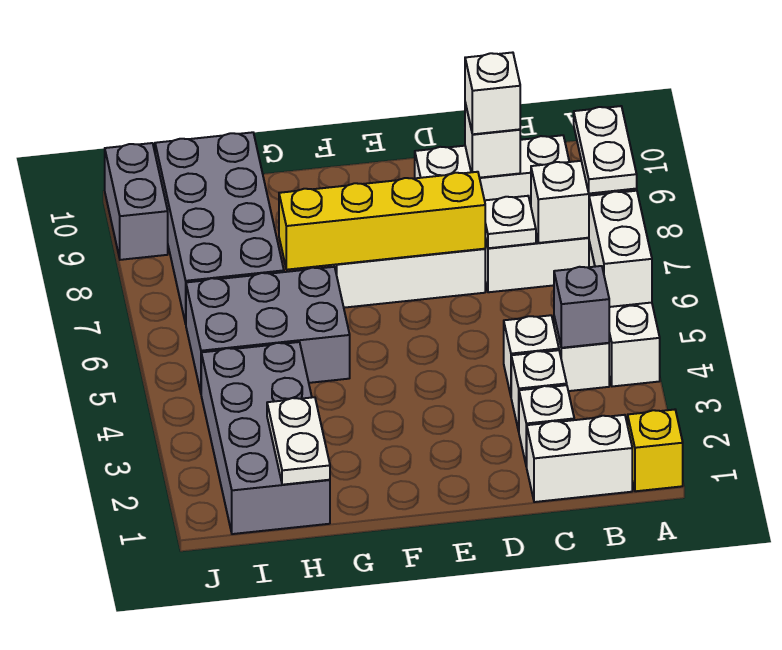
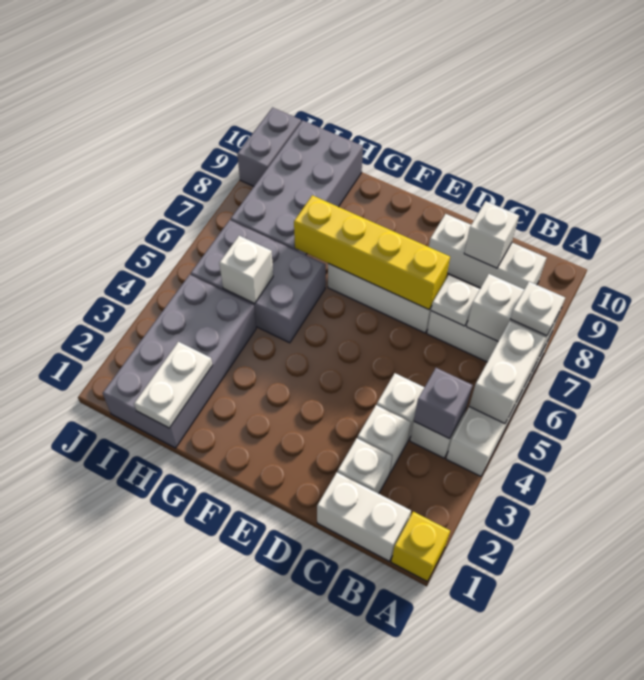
white plate A7:A8 level 3 -> white plate A7 level 3
white brick C9 level 3 -> white brick H5 level 2

